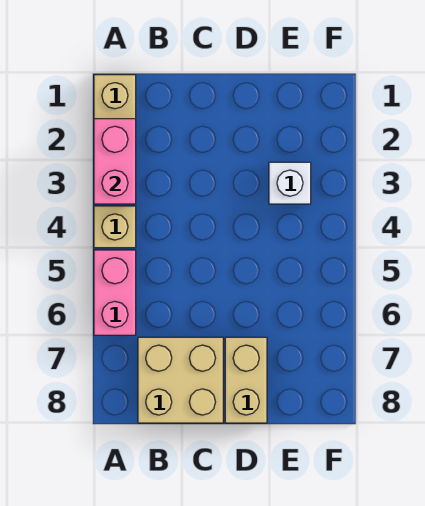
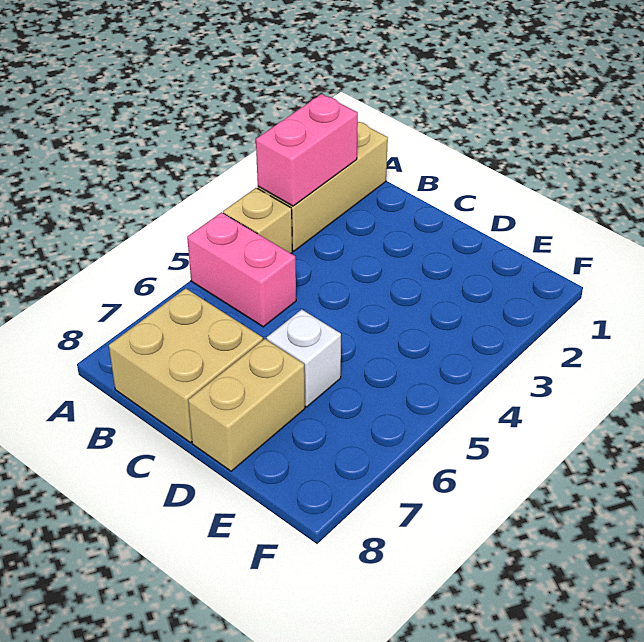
pink brick A5:A6 level 1 -> pink brick A5:B5 level 1
white brick E3 level 1 -> white brick D6 level 1

